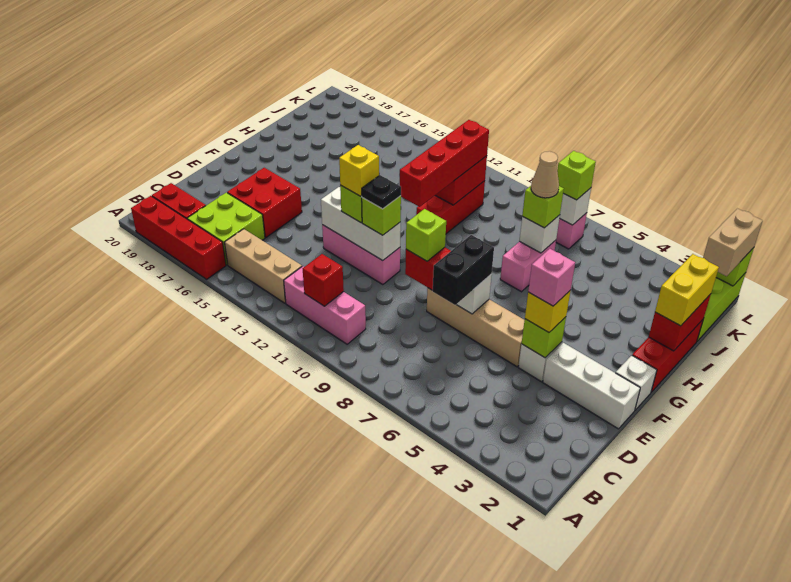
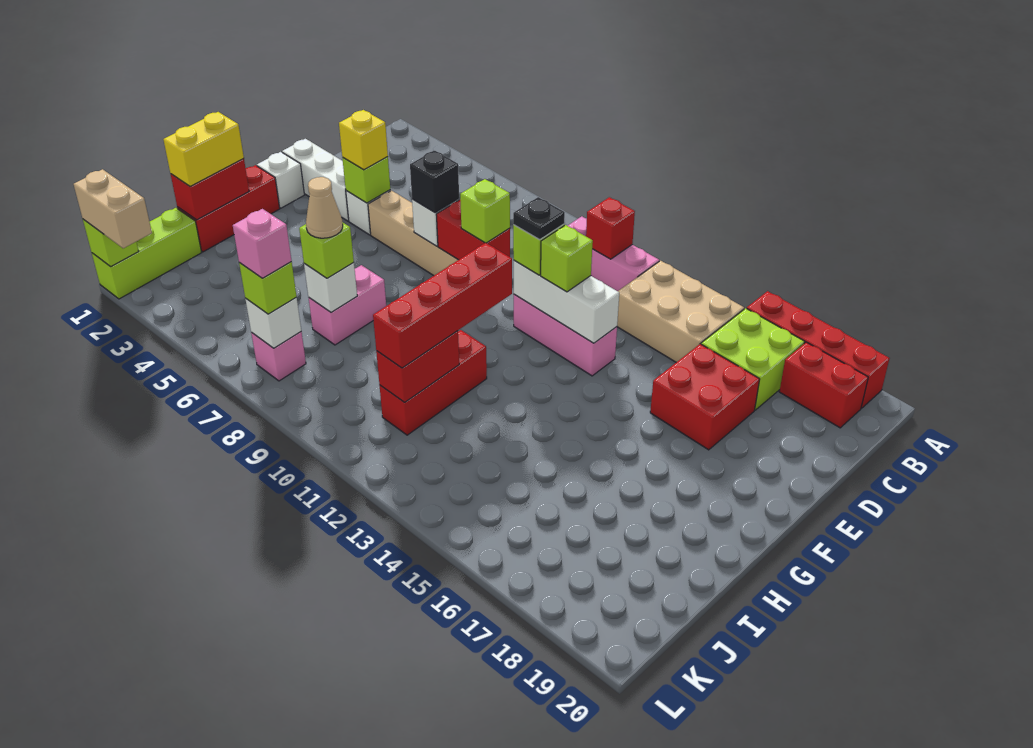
tan brick B13:B15 level 1 -> tan brick B13:C15 level 1
black brick D7:E7 level 3 -> black brick E7 level 3
pink brick E4 level 4 -> pink brick K7 level 4
yellow brick E12 level 4 -> none
tan brick K1:L1 level 3 -> tan brick L1:L2 level 3

